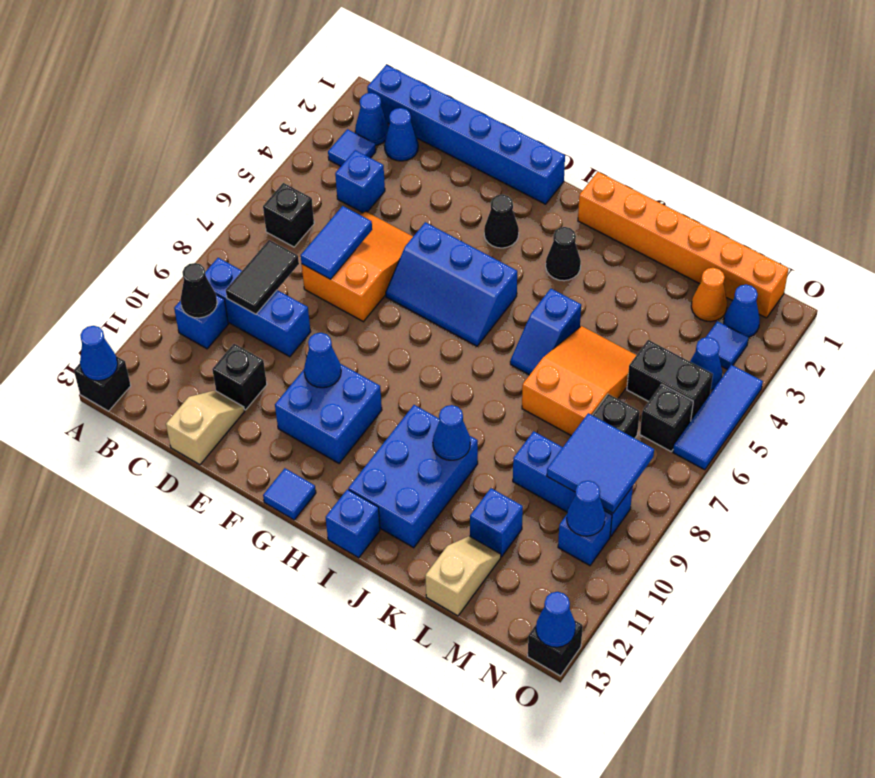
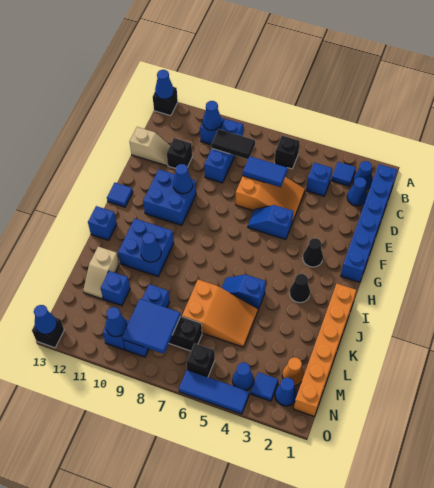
black cone B10 level 2 -> blue cone B10 level 2
blue slope F5:H6 level 1 top 5 -> blue slope F5:F6 level 1 top 5
blue brick I10:J12 level 1 -> blue brick I10:J11 level 1
tan slope L12:L13 level 1 top 13 -> tan slope K12:L12 level 1 top K
black brick M5:N5 level 1 -> none

